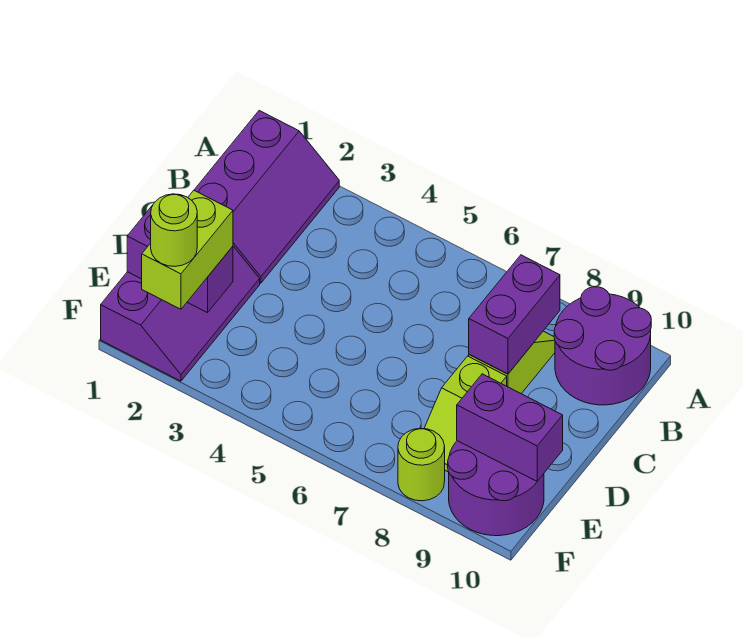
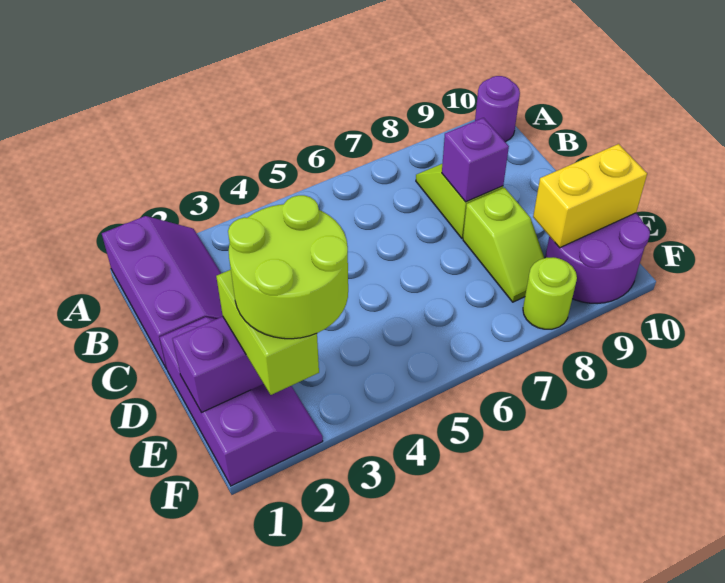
purple round brick A9:B10 level 1 -> purple round brick A10 level 1
purple brick B8:C8 level 2 -> purple brick C8 level 2
purple brick E9:E10 level 2 -> yellow brick E9:E10 level 2
lime round brick F2 level 4 -> lime round brick E2:F3 level 4

